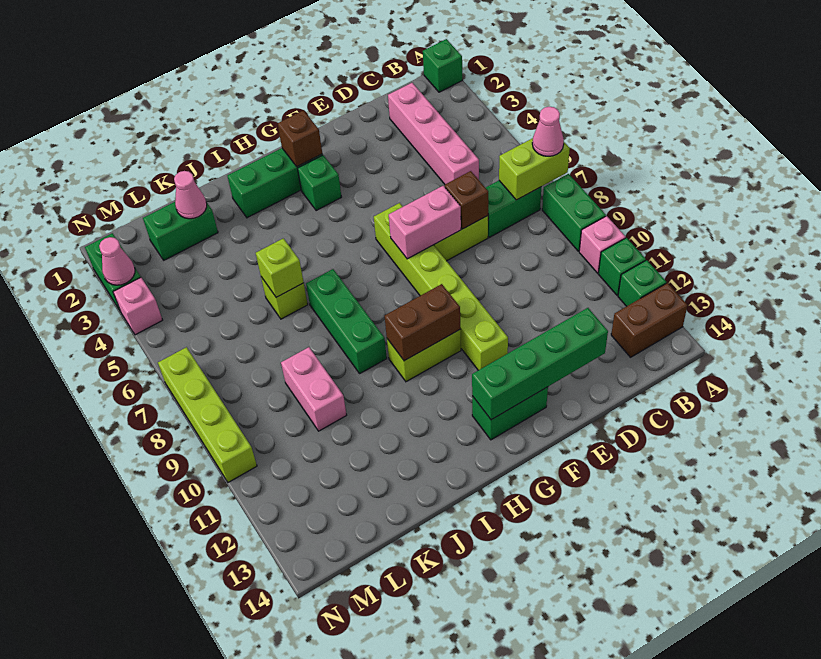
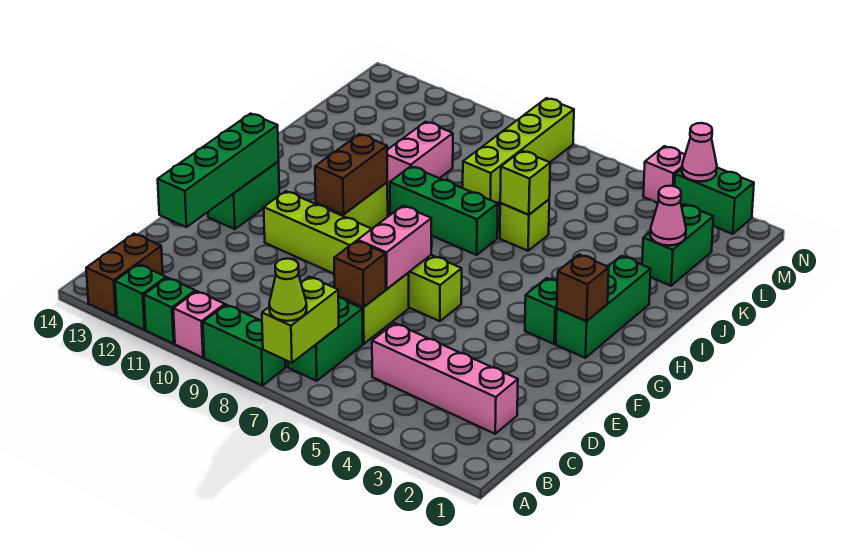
green brick A1 level 1 -> none
pink cone A7 level 3 -> lime cone A7 level 3
pink brick K9:K10 level 1 -> pink brick J10:K10 level 1
lime brick N7:N10 level 1 -> lime brick K8:N8 level 1

